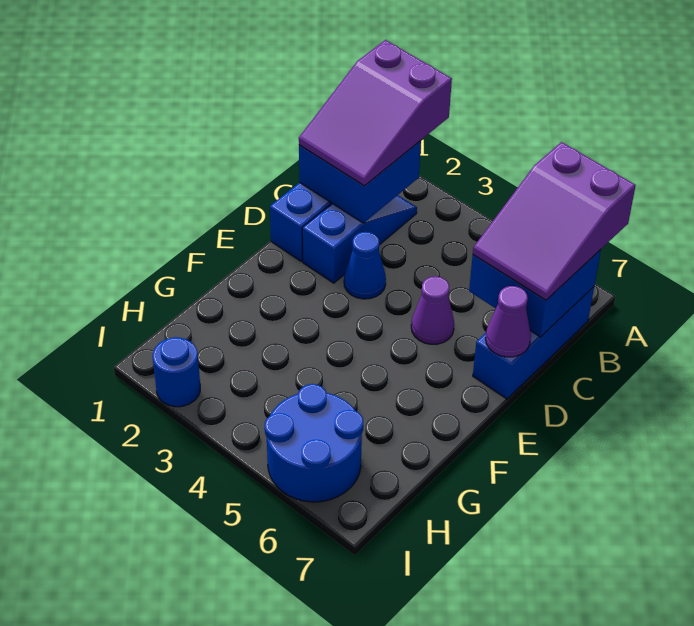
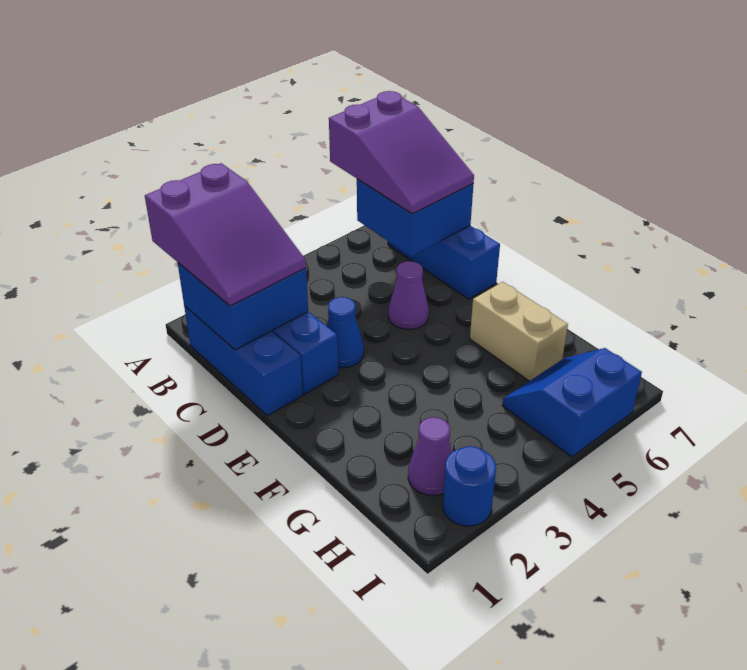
purple cone D7 level 2 -> purple cone H2 level 1
none -> tan brick F6:G6 level 1
blue round brick H5:I6 level 1 -> blue slope H5:I6 level 1 top I

